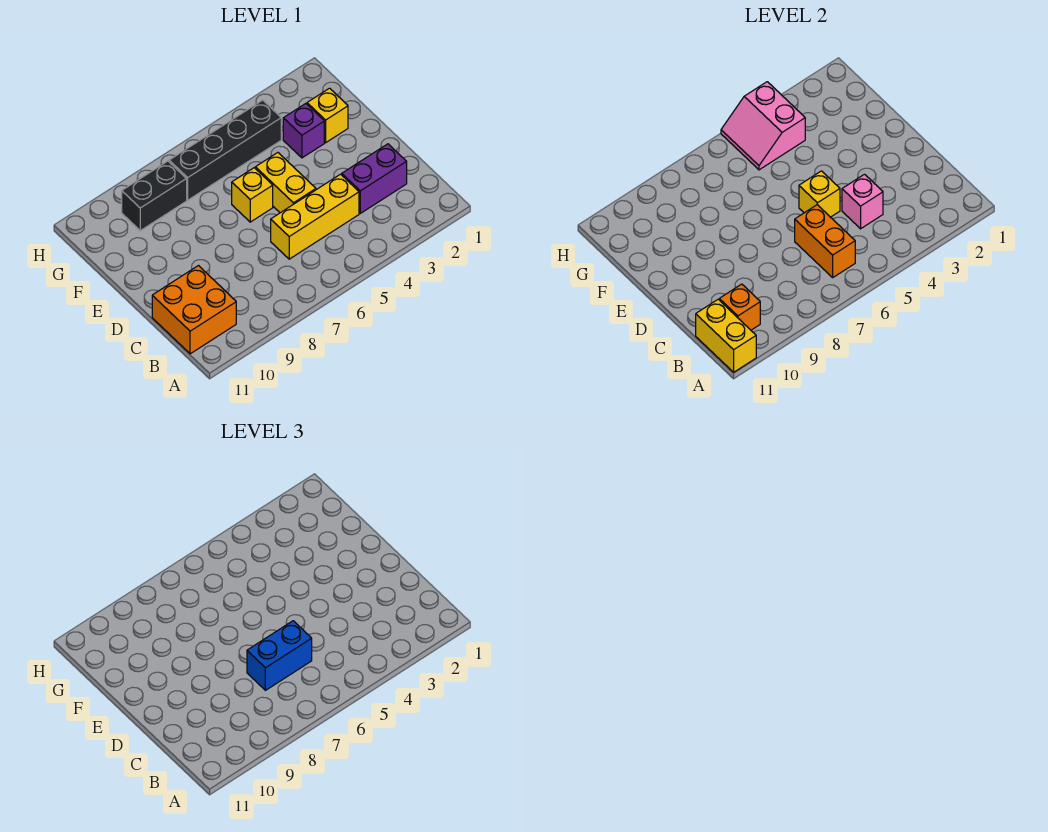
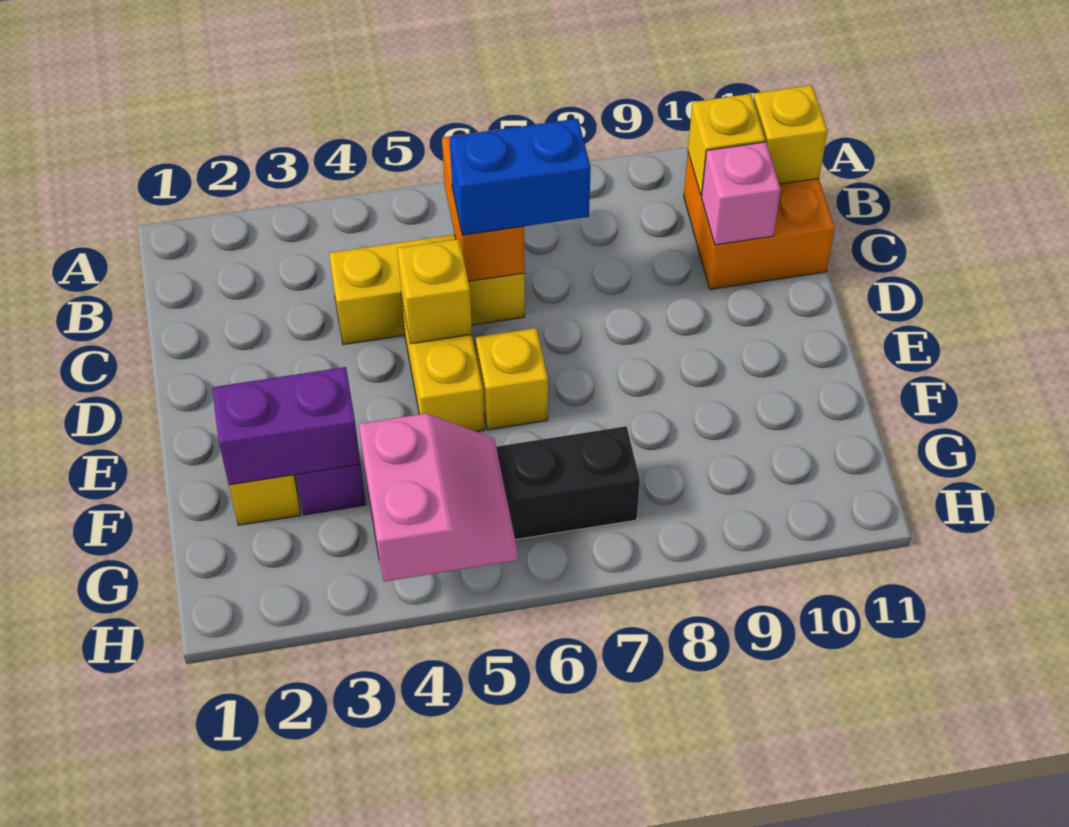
yellow brick A11:B11 level 2 -> yellow brick B11 level 2
orange brick B10 level 2 -> yellow brick B10 level 2
purple brick C2:C3 level 1 -> purple brick F2:F3 level 2
pink brick C4 level 2 -> pink brick C10 level 2
black brick G8:G9 level 1 -> none

